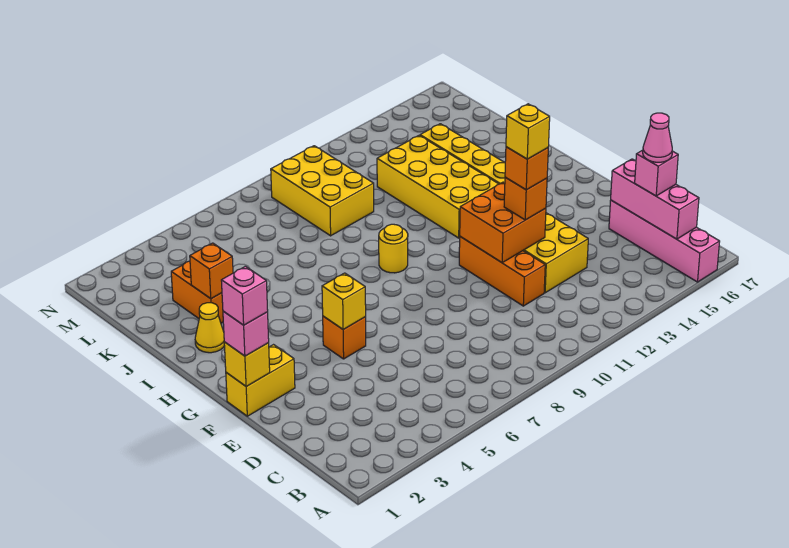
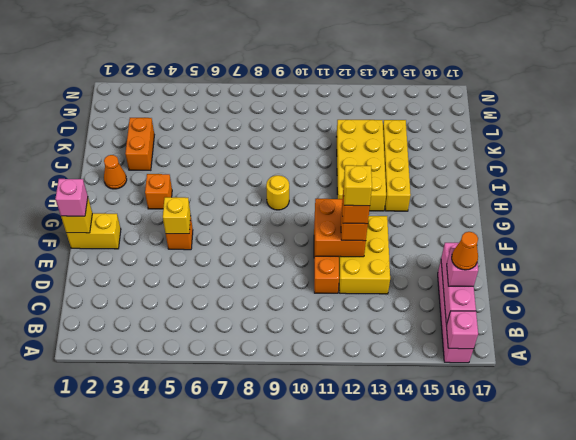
pink cone C16 level 4 -> orange cone C16 level 4
pink brick F1 level 4 -> pink brick A16 level 2
yellow cone I2 level 1 -> orange cone I2 level 1
orange brick J3 level 2 -> orange brick H4 level 1
yellow brick K9:M10 level 1 -> none

